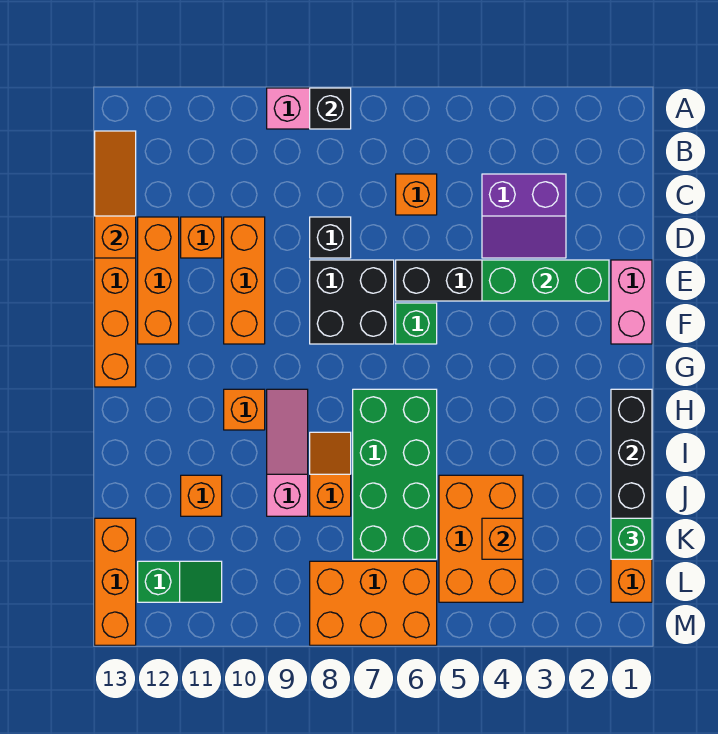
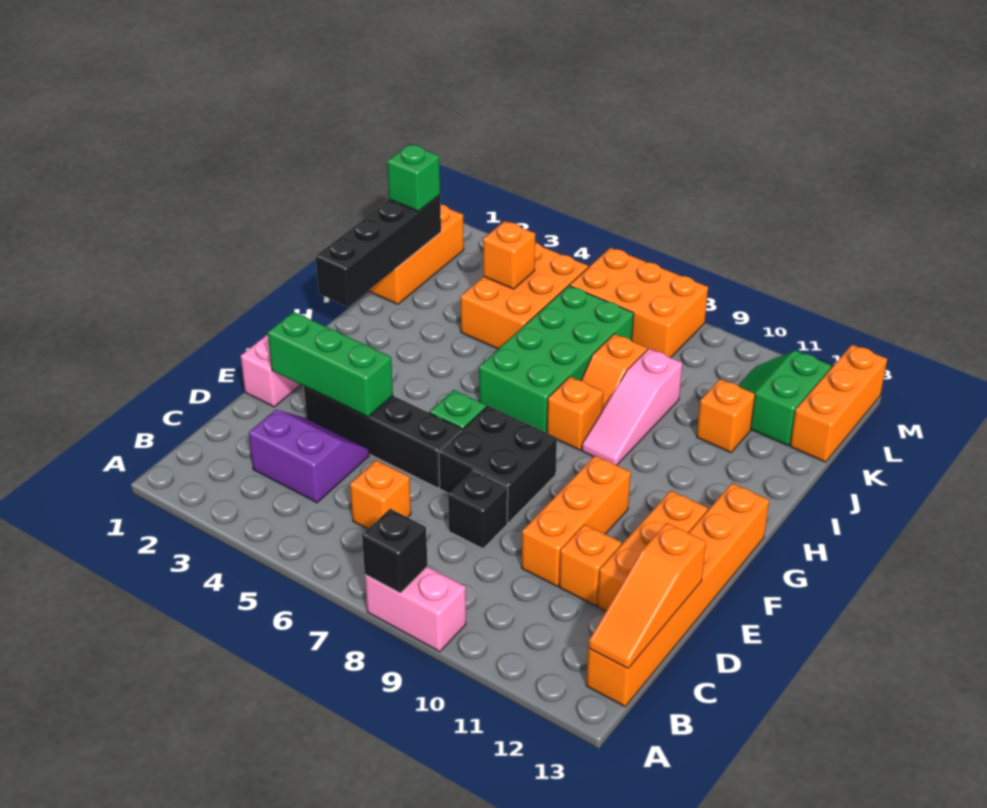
orange brick H10 level 1 -> orange brick H8 level 1
green slope L11:L12 level 1 top 12 -> green slope K11:L12 level 1 top 12

